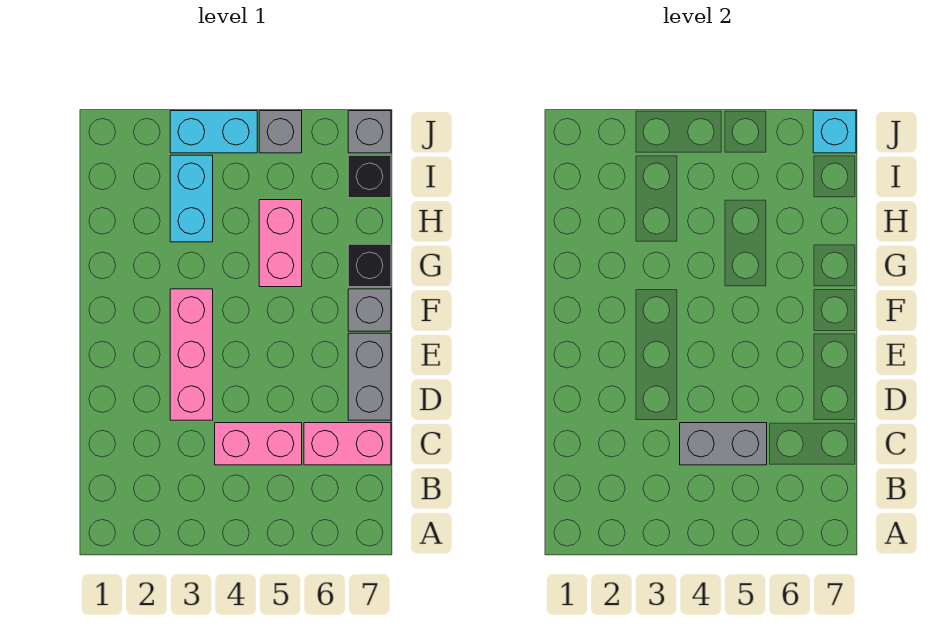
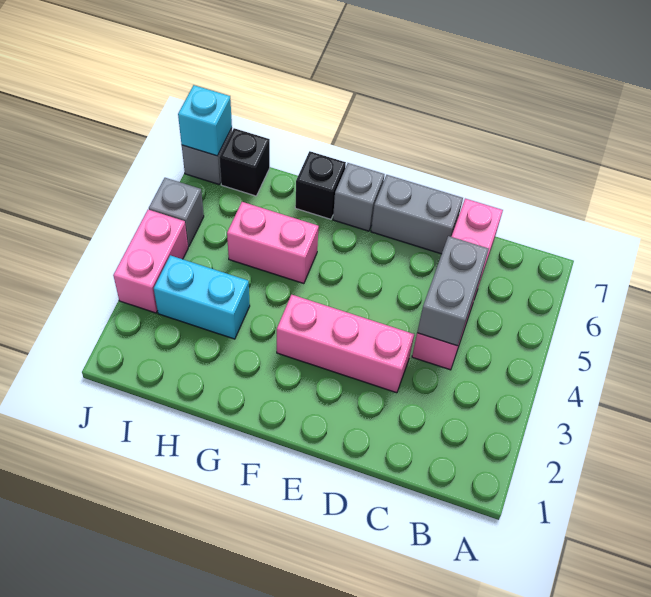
cyan brick J3:J4 level 1 -> pink brick J3:J4 level 1

